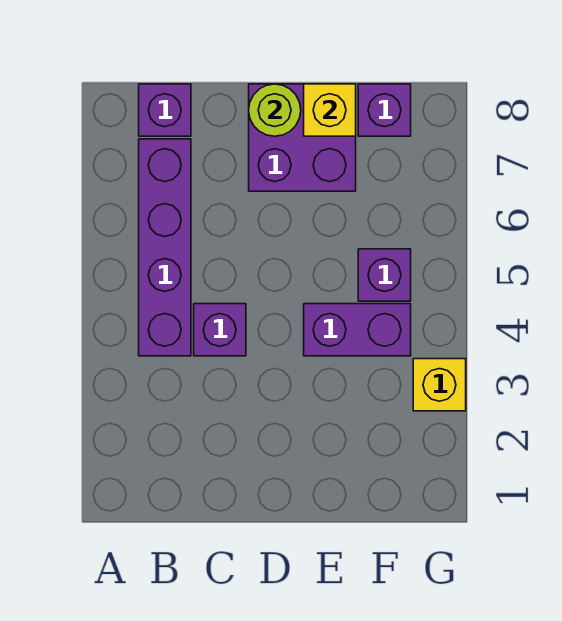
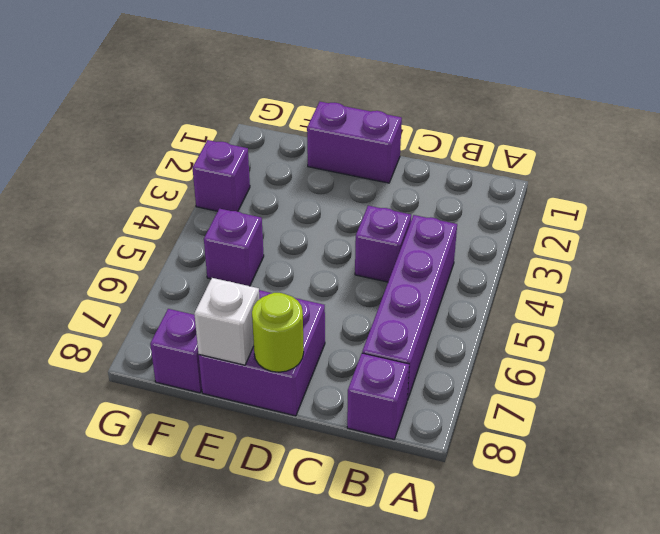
purple brick E4:F4 level 1 -> purple brick D1:E1 level 1
yellow brick E8 level 2 -> white brick E8 level 2
yellow brick G3 level 1 -> purple brick G3 level 1

